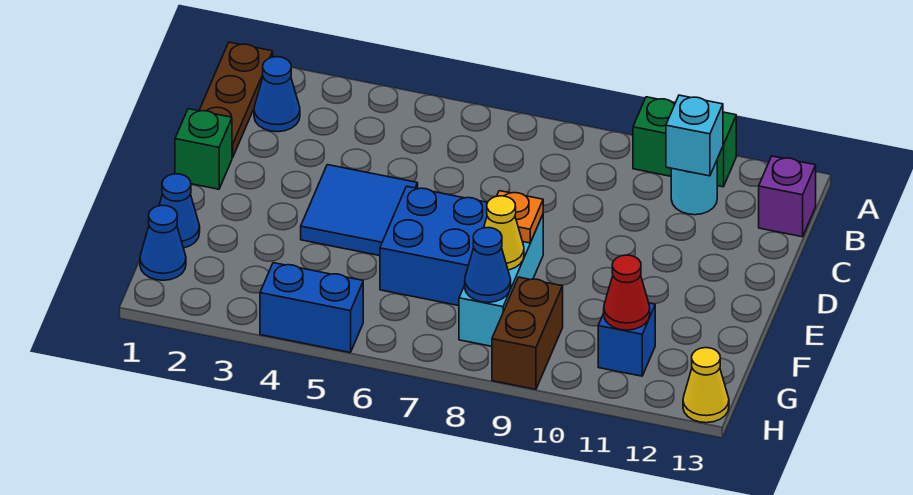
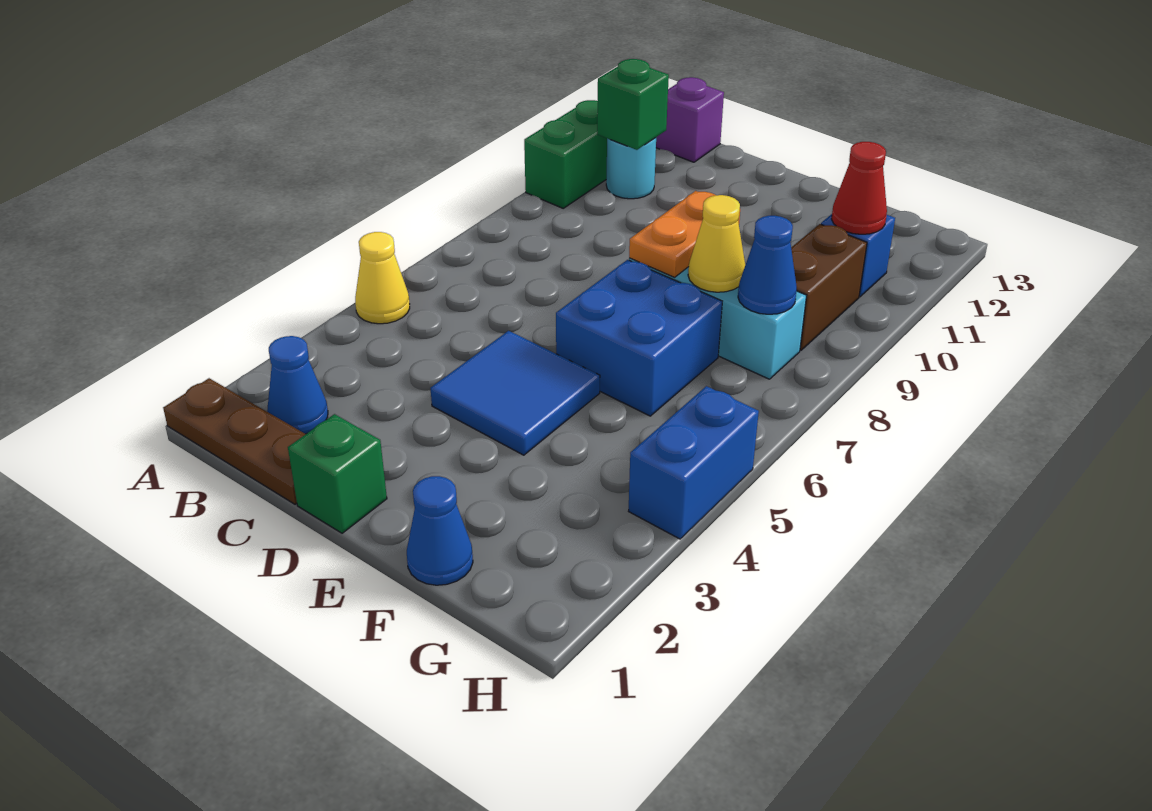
cyan brick B11 level 2 -> green brick B11 level 2
orange plate E8 level 2 -> orange plate E8:E9 level 2
blue cone G1 level 1 -> none
brown brick G9:H9 level 1 -> brown brick G9:G10 level 1
yellow cone H13 level 1 -> yellow cone A5 level 1

